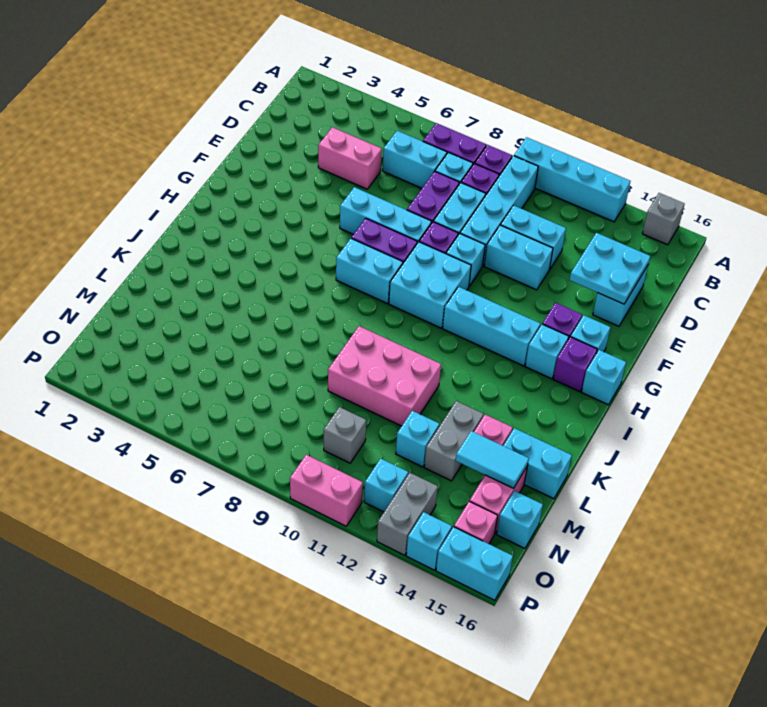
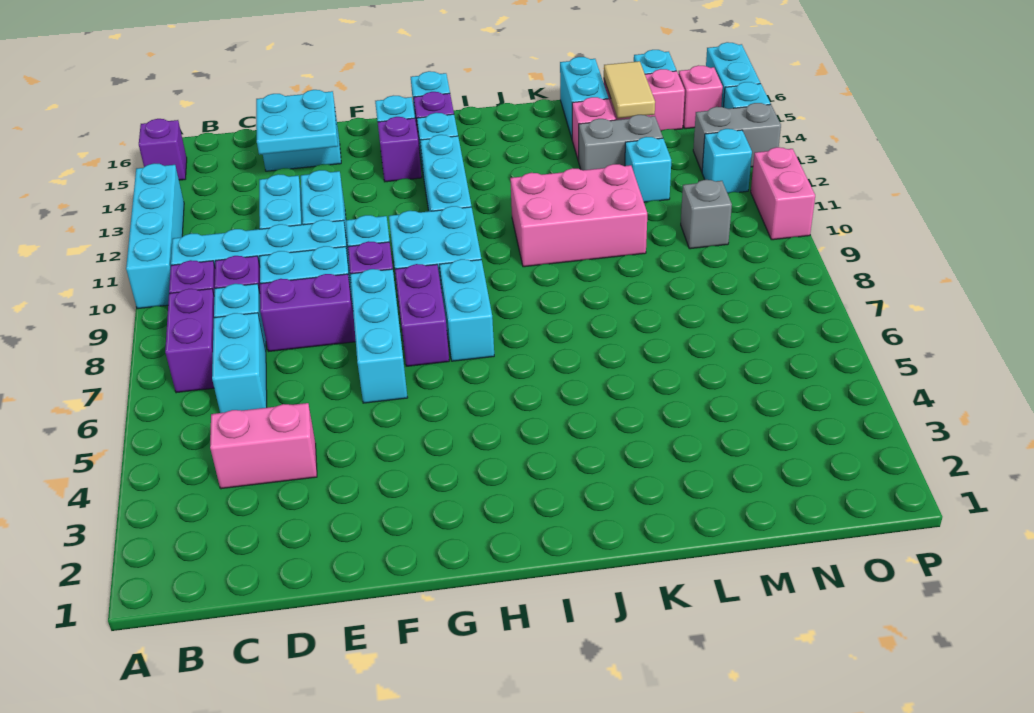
grey brick A15 level 1 -> purple brick A15 level 1
pink brick D4:D5 level 1 -> pink brick C4:D4 level 1
pink brick K9:L11 level 1 -> pink brick J10:L11 level 1
cyan tile M14:M15 level 2 -> tan tile M14:M15 level 2

